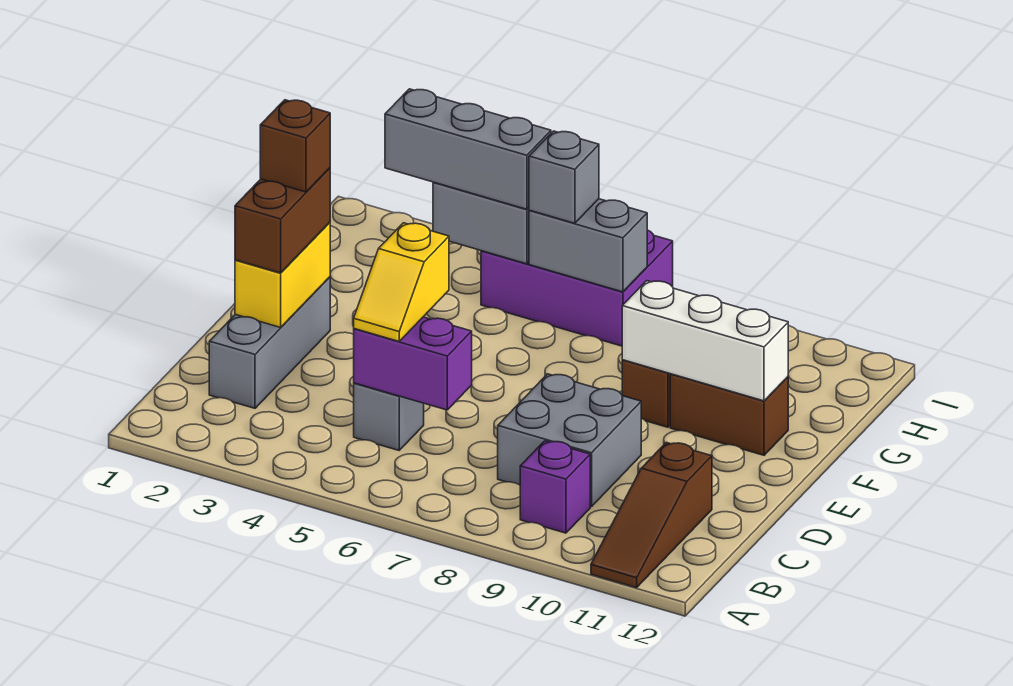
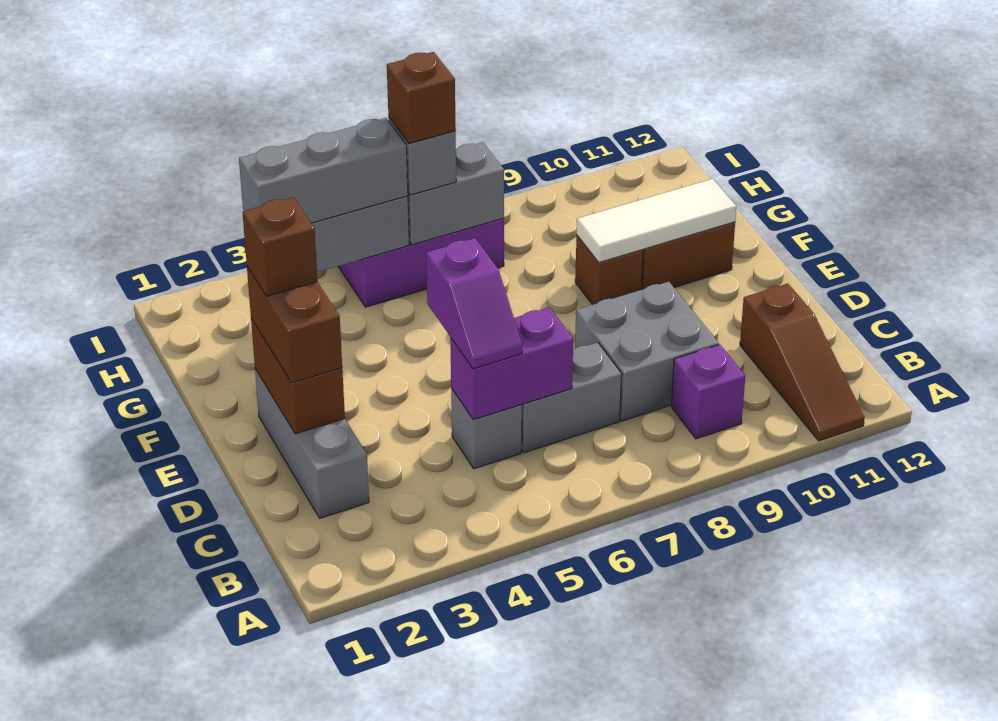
yellow slope C5:D5 level 3 top D -> purple slope C5:D5 level 3 top D
none -> grey brick C6:C7 level 1
yellow brick D2:E2 level 2 -> brown brick D2:E2 level 2
white brick F9:F11 level 2 -> white tile F9:F11 level 2
none -> brown brick H6 level 4

